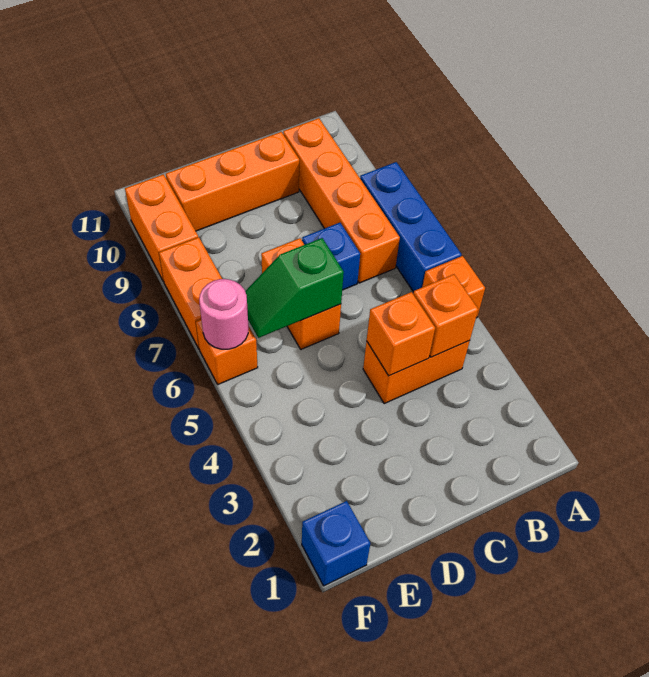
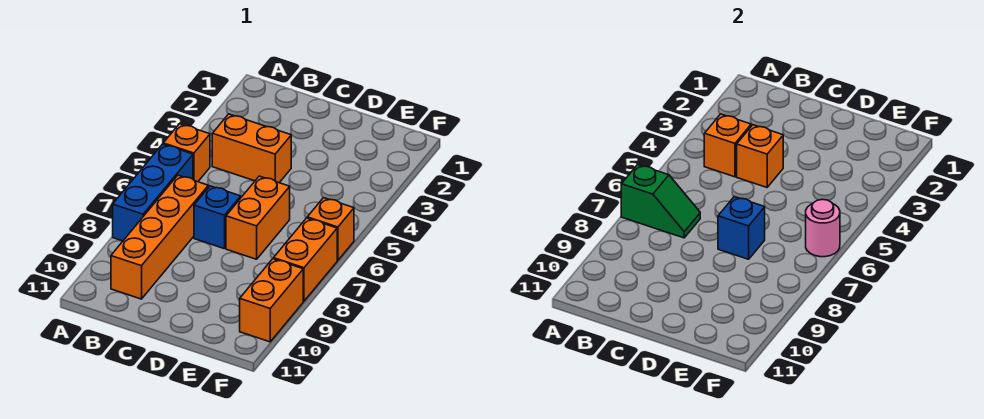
orange brick C10:E10 level 1 -> none
green slope D6:E6 level 2 top D -> green slope A7:B7 level 2 top A
blue brick F1 level 1 -> blue brick D7 level 2

